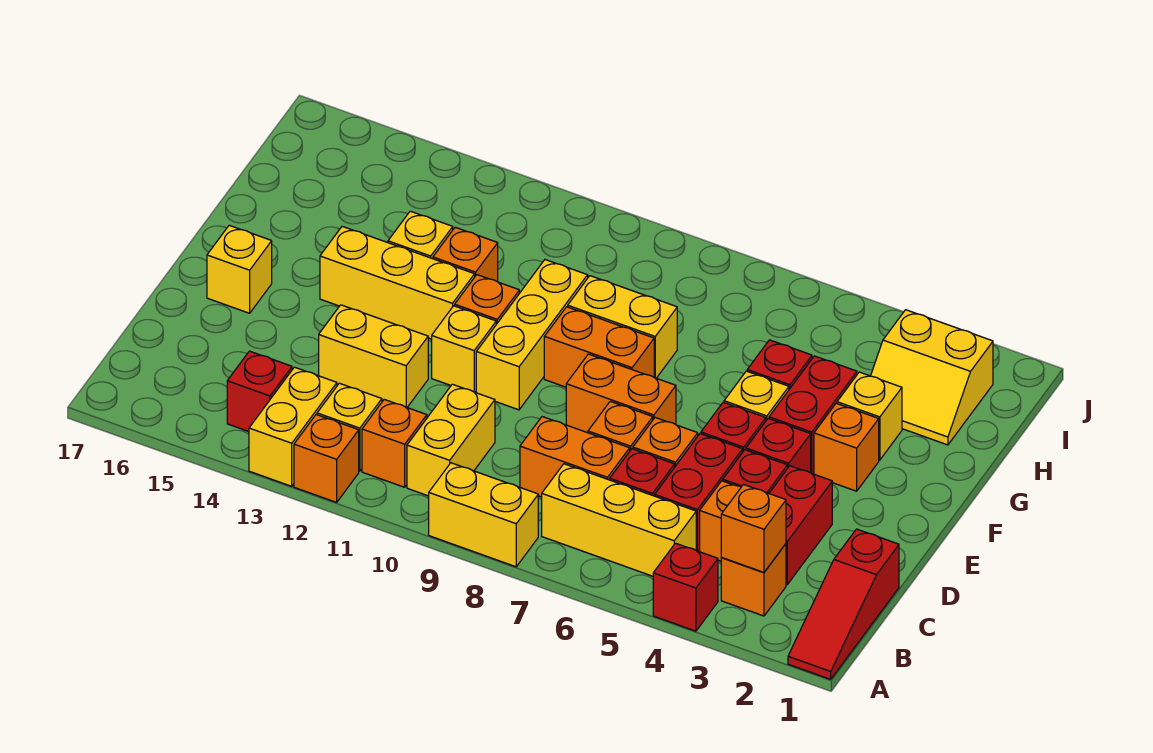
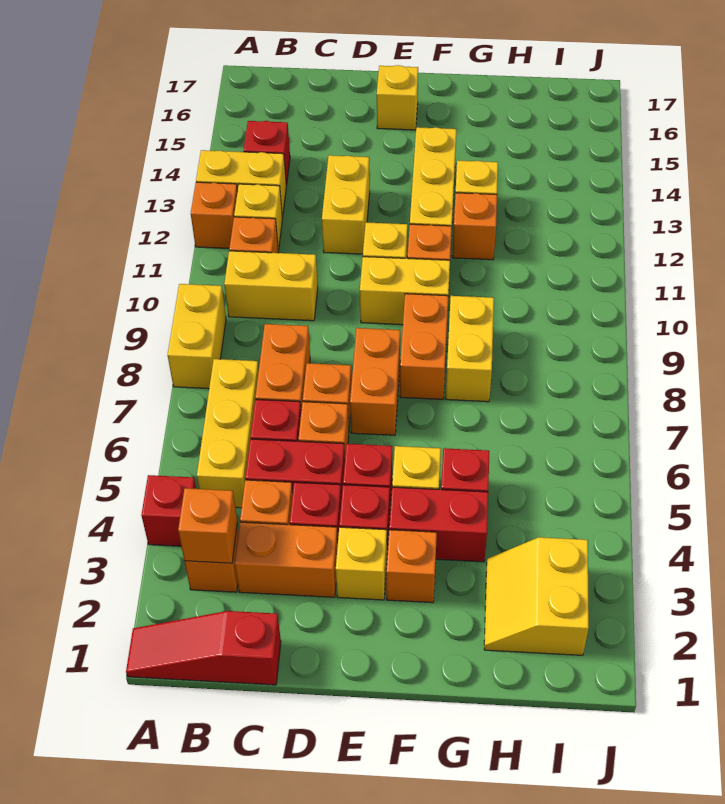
red brick C3:D3 level 1 -> orange brick C3:D3 level 1
yellow brick E10:G10 level 1 -> yellow brick E10:F10 level 1
yellow brick G3 level 1 -> yellow brick E3 level 1

